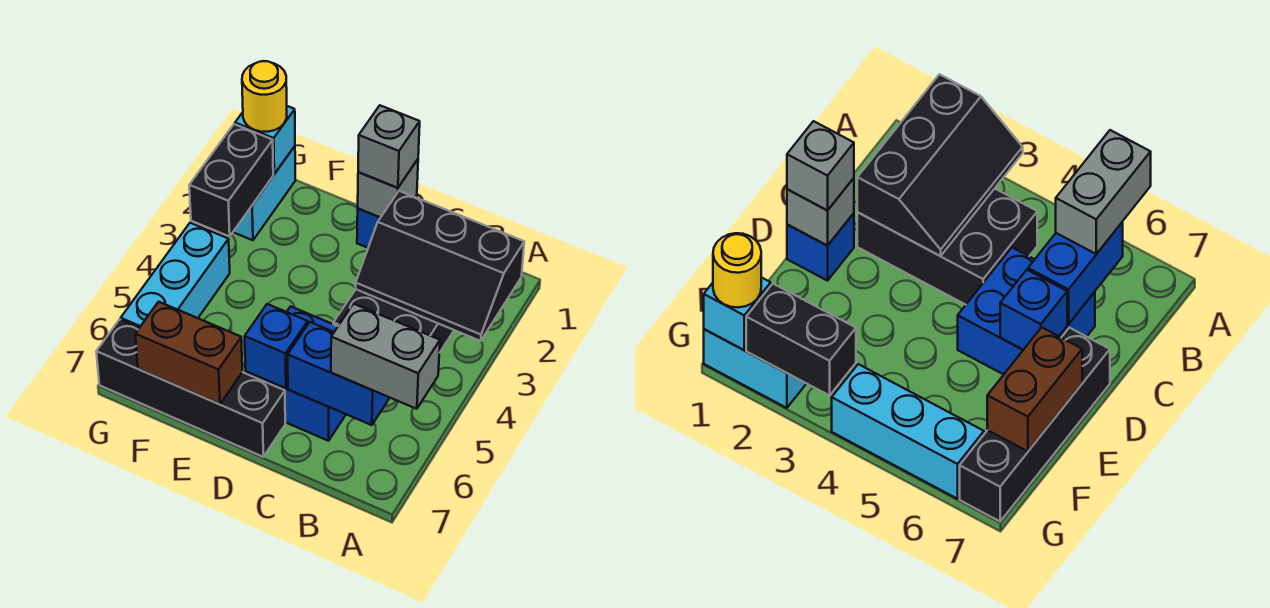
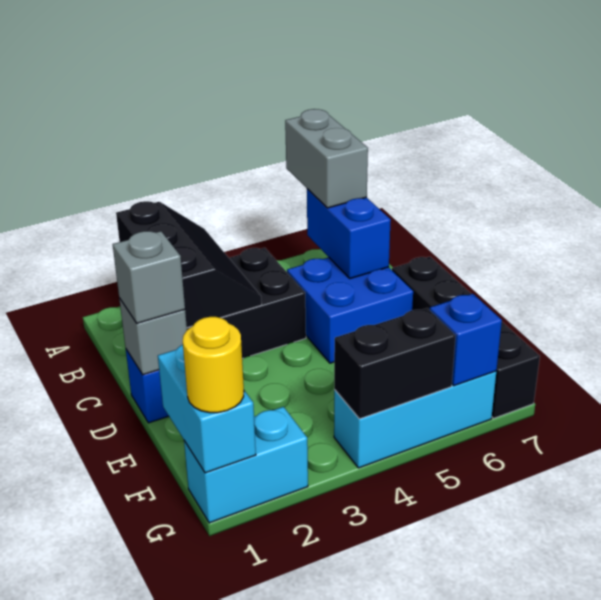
blue brick D6 level 2 -> blue brick G6 level 2
brown brick E7:F7 level 2 -> none
cyan brick G1 level 2 -> cyan brick F1:G1 level 2
black brick G2:G3 level 2 -> black brick G4:G5 level 2

